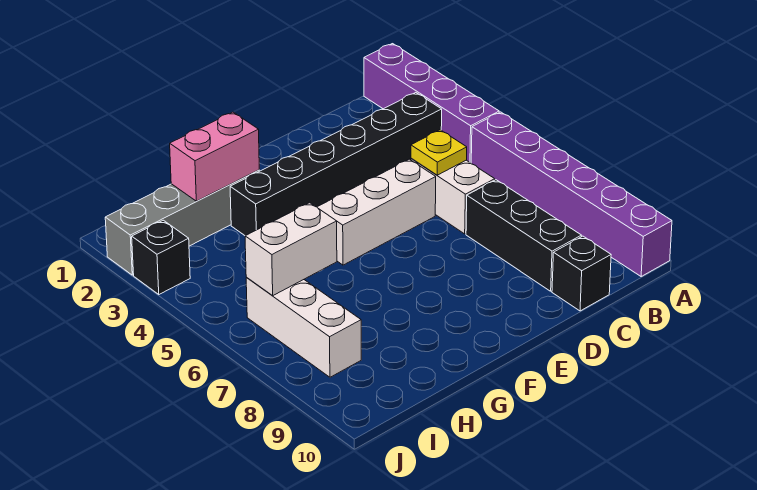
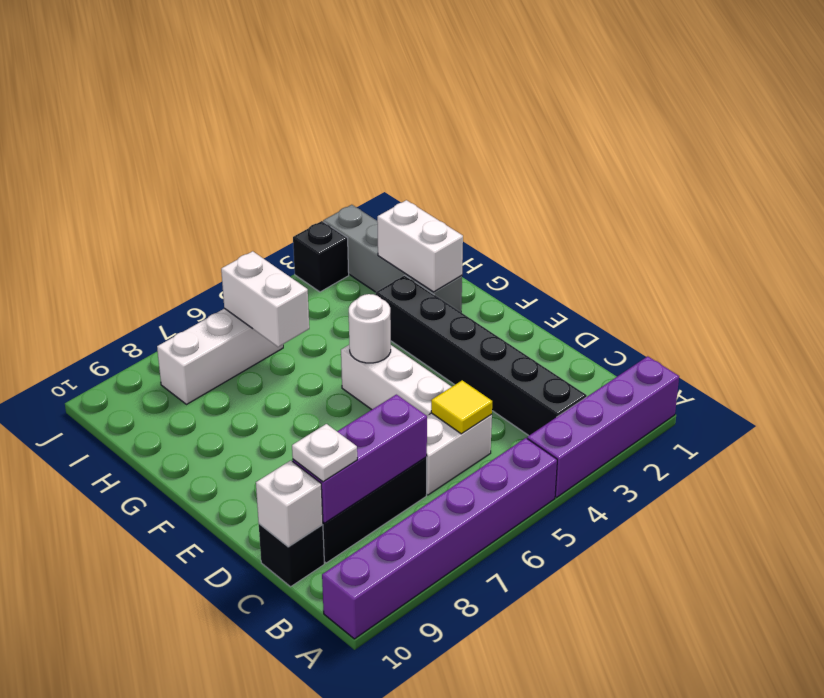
yellow plate C5 level 2 -> yellow tile C5 level 2
none -> purple brick C7:C9 level 2
none -> white plate C9 level 3
none -> white brick C10 level 2
none -> white round brick F5 level 2
pink brick G2:H2 level 2 -> white brick G2:H2 level 2

